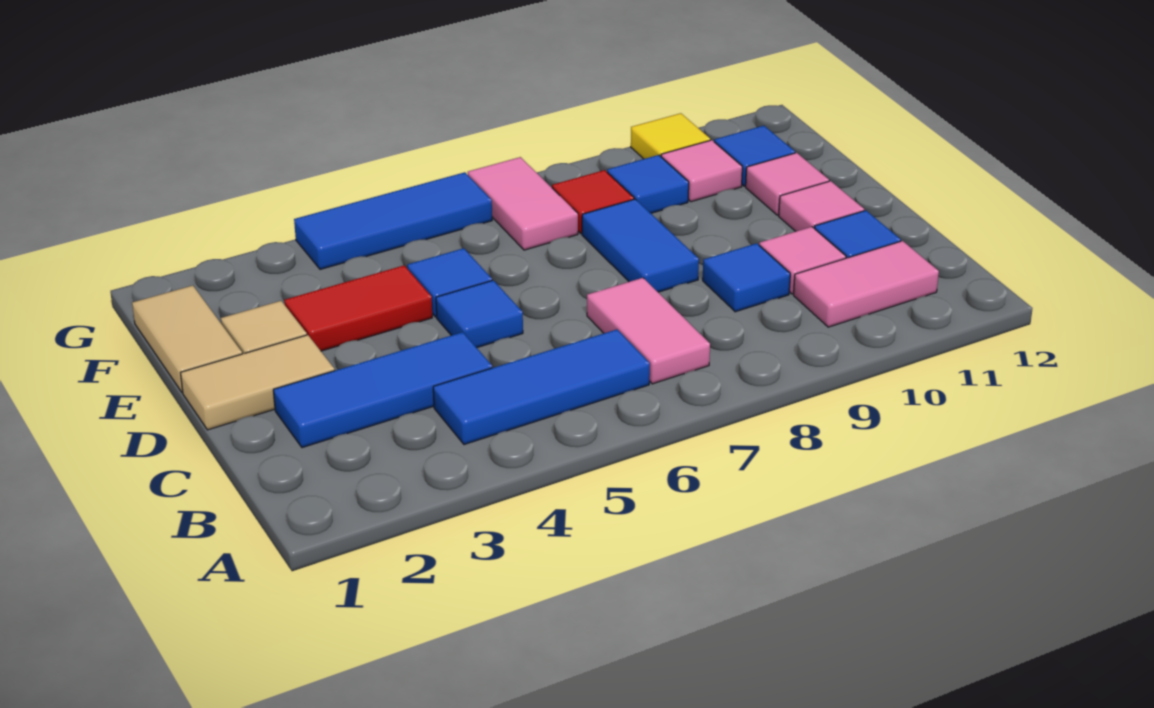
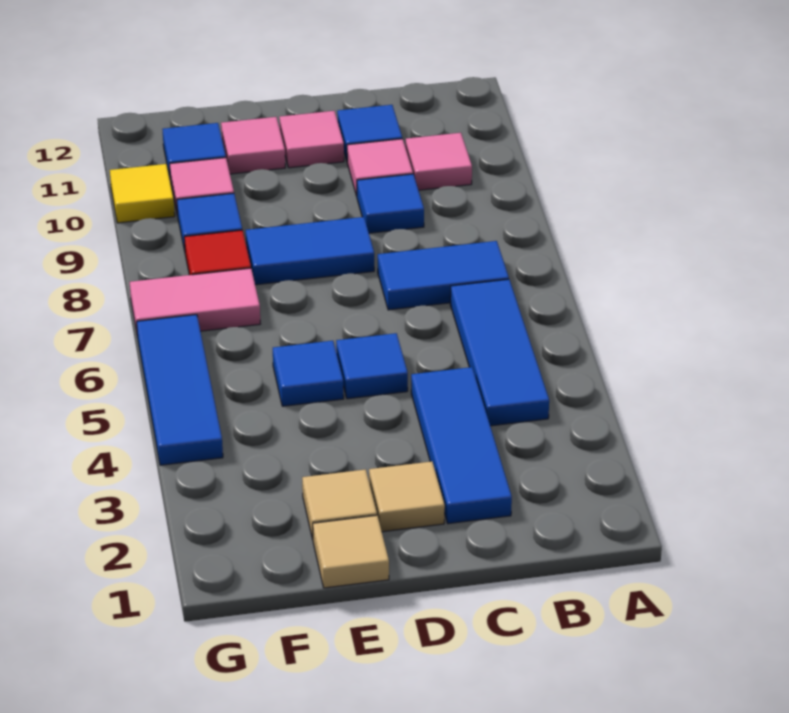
pink tile B7:C7 level 1 -> blue tile B7:C7 level 1
pink tile B10:B11 level 1 -> pink tile B10 level 1
tan tile D1:D2 level 1 -> tan tile D2 level 1
tan tile E1:F1 level 1 -> tan tile E1 level 1
red tile E3:E4 level 1 -> none

